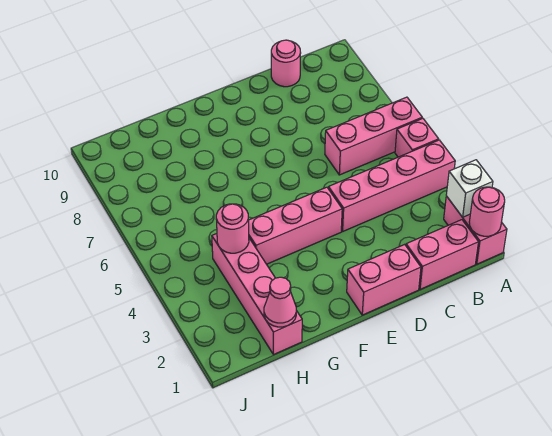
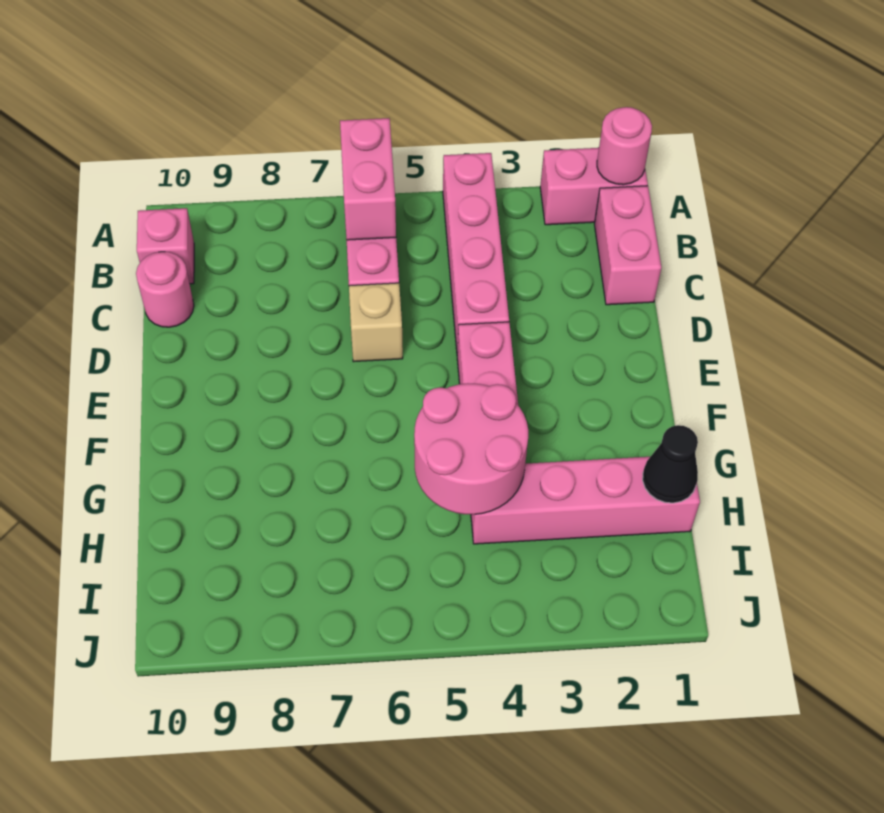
white brick A2 level 2 -> none
pink brick A5 level 1 -> pink brick B10 level 1
pink brick D1:E1 level 1 -> pink brick A6:B6 level 2
none -> tan brick D6 level 1
pink cone H1 level 2 -> black cone H1 level 2
pink round brick H4 level 2 -> pink round brick G4:H5 level 2

